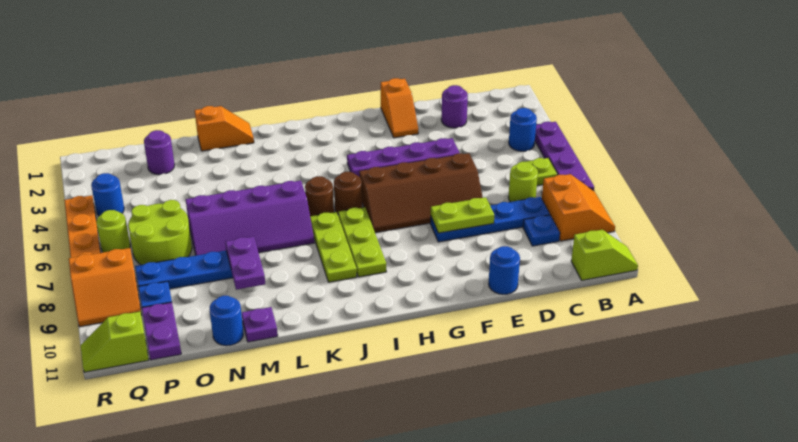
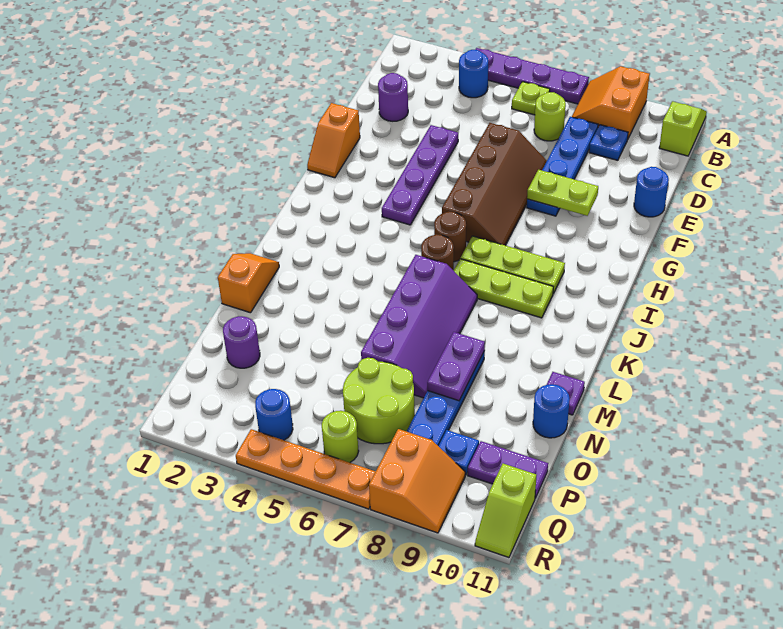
orange slope A8:B9 level 1 top B -> orange slope A8:B9 level 1 top 9
lime plate E8:F8 level 2 -> lime plate F8:F9 level 2
orange slope F1:F2 level 1 top 1 -> orange slope F1:G1 level 1 top F
purple plate M8:M9 level 2 -> purple plate M8:N8 level 2

